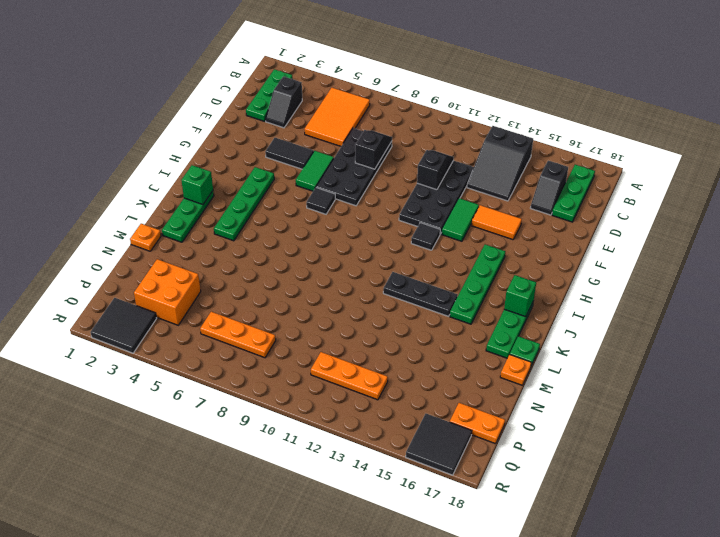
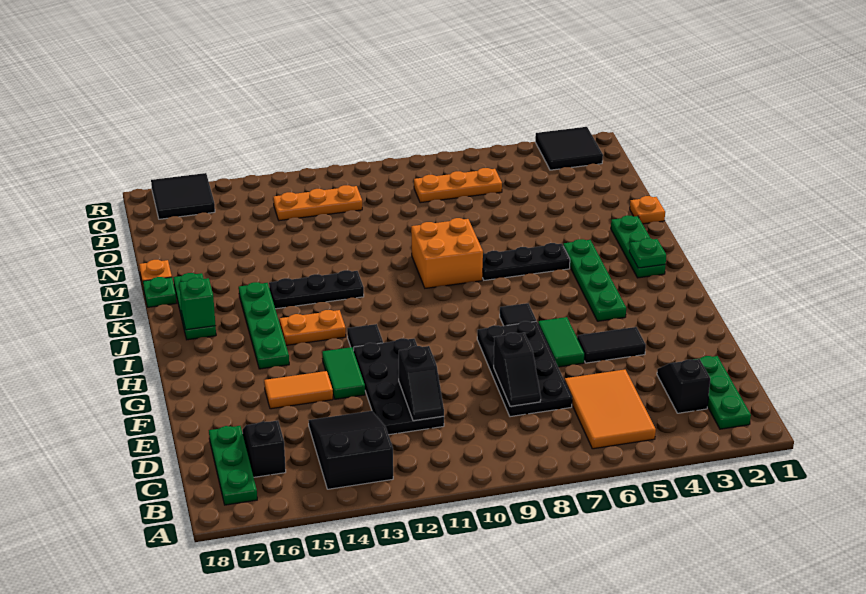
green brick J2 level 2 -> green plate J2 level 2
none -> black plate K5:K7 level 1
orange brick O3:P4 level 1 -> orange brick K8:L9 level 1
orange plate P17:P18 level 1 -> orange plate I13:I14 level 1

